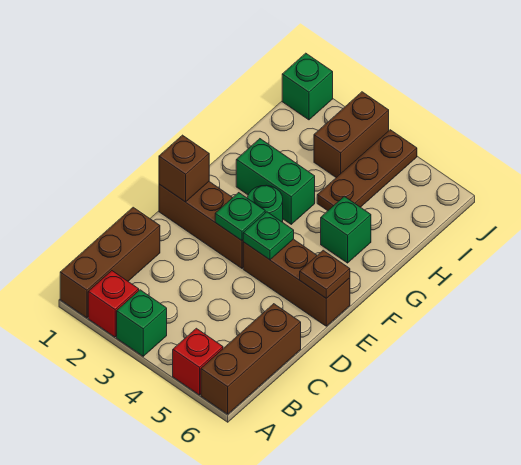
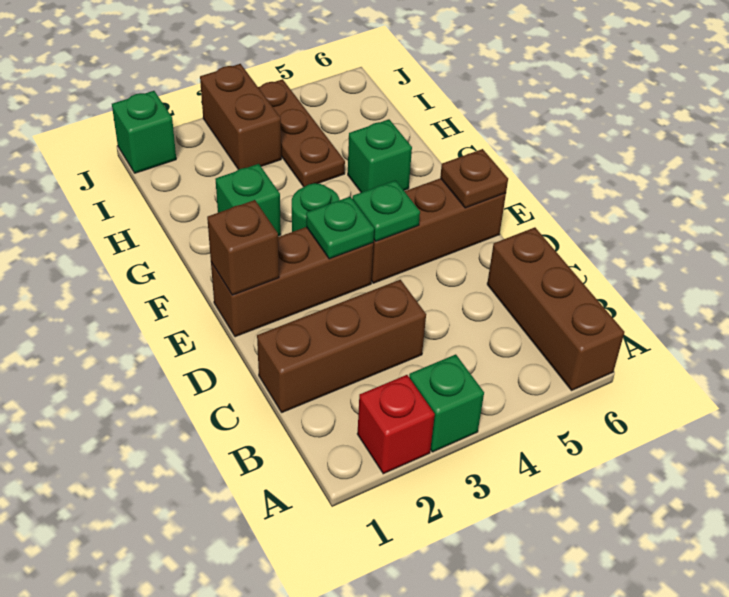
brown brick A1:C1 level 1 -> brown brick C1:C3 level 1
red brick A5 level 1 -> none
green brick G2:G3 level 1 -> green brick G2 level 1

